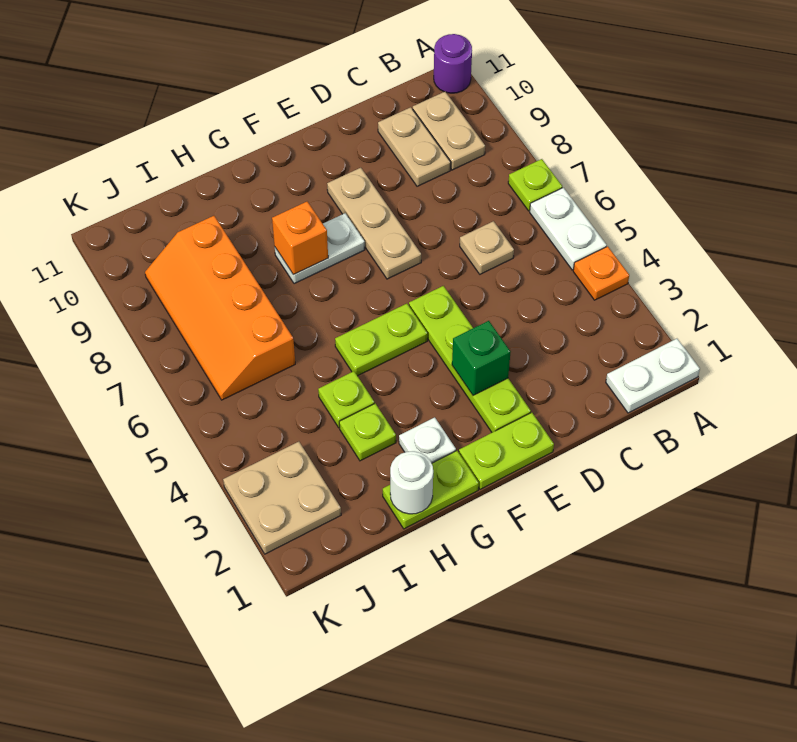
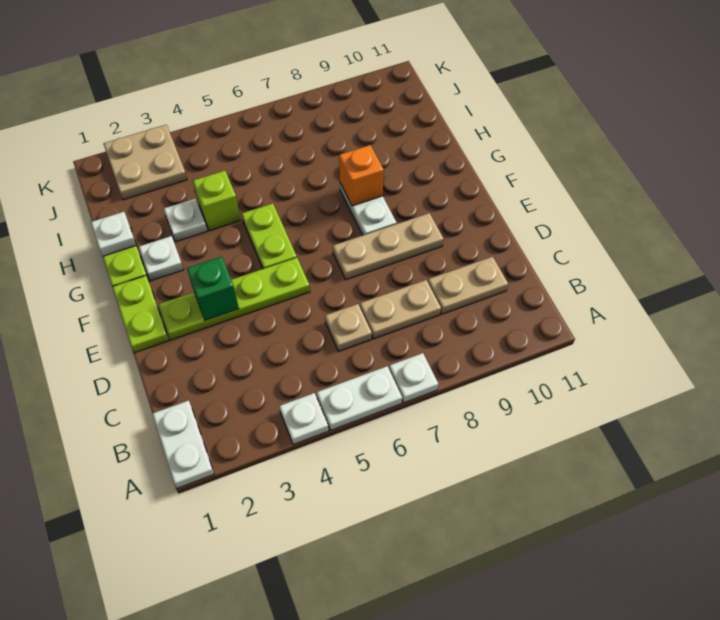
orange plate A4 level 1 -> white plate A4 level 1
lime plate A7 level 1 -> white plate A7 level 1
purple round brick A11 level 1 -> none
tan plate B9:B10 level 1 -> tan plate C7:C8 level 1
white round brick H1 level 2 -> white plate H1 level 2
lime plate H3 level 1 -> white plate H3 level 1
lime plate H4 level 1 -> lime brick H4 level 1
orange slope I6:J9 level 1 top I -> none

